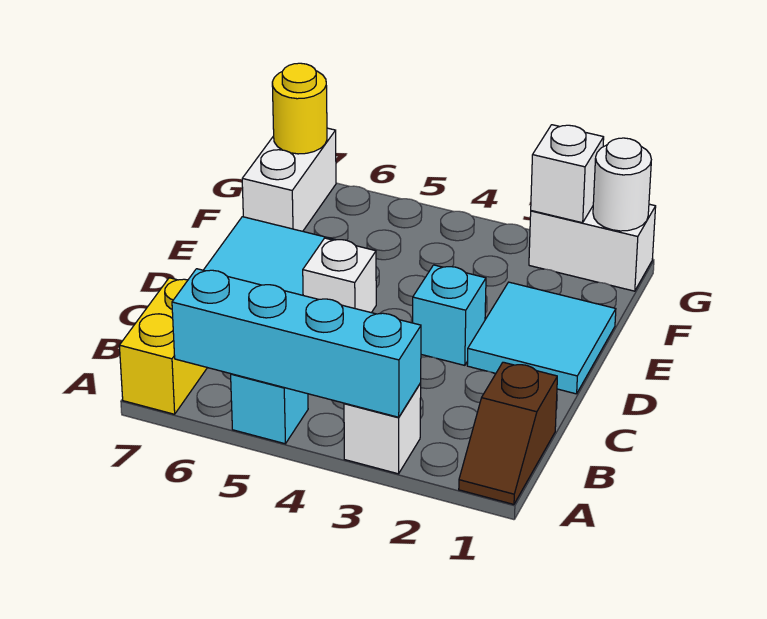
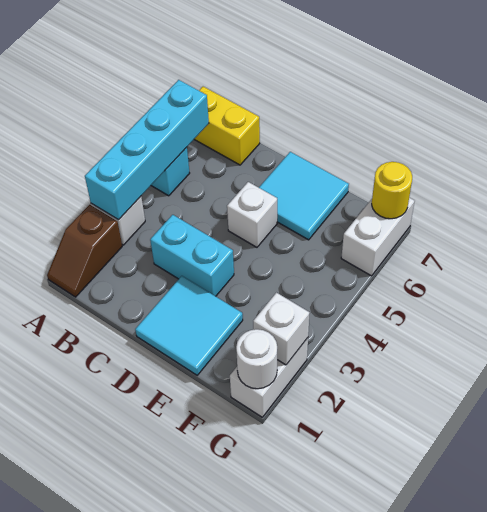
brown slope A1:B1 level 1 top B -> brown slope A1:A2 level 1 top 2
cyan brick D3 level 1 -> cyan brick C3:D3 level 1
white brick F7:G7 level 1 -> white brick G6:G7 level 1

